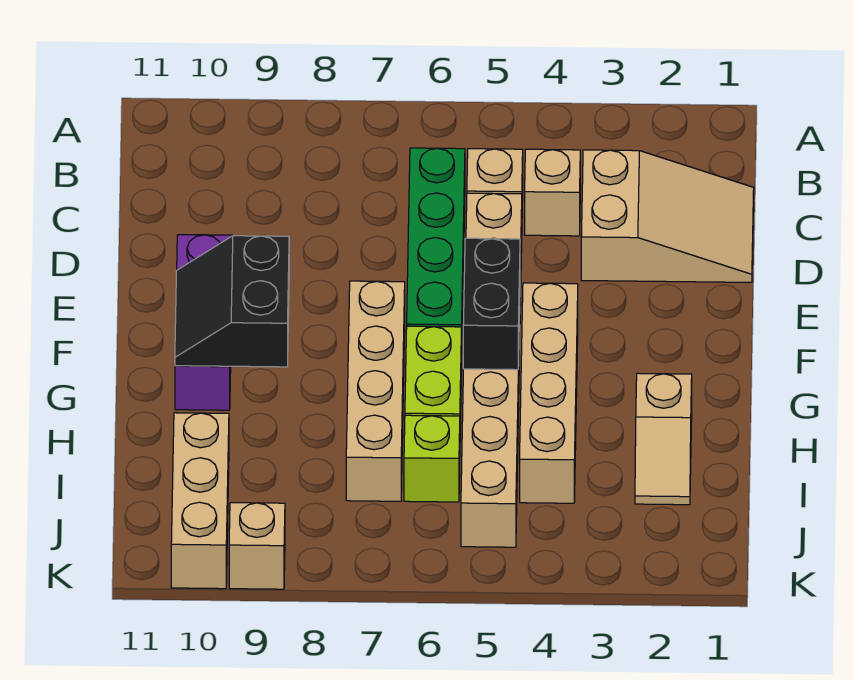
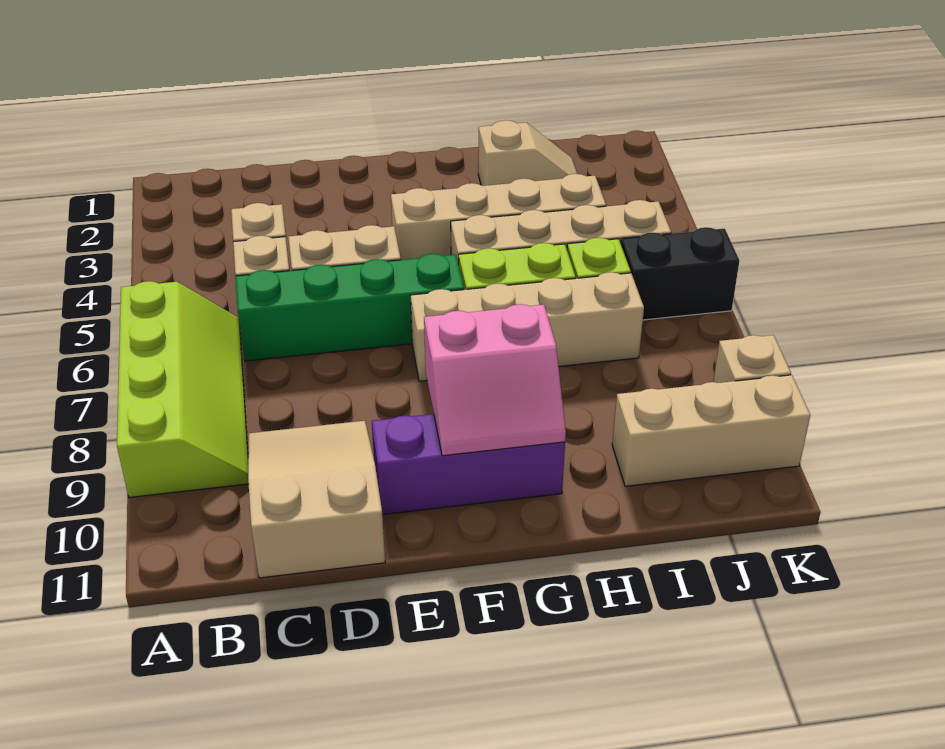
none -> lime slope A6:B9 level 1 top A
tan slope C1:D3 level 1 top 3 -> tan slope C9:D11 level 1 top 11
black brick F5:G5 level 2 -> black brick J6:K6 level 1
black slope F9:G10 level 2 top 9 -> pink slope F9:G10 level 2 top 9

